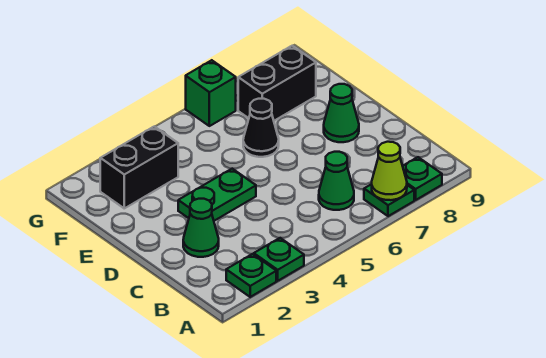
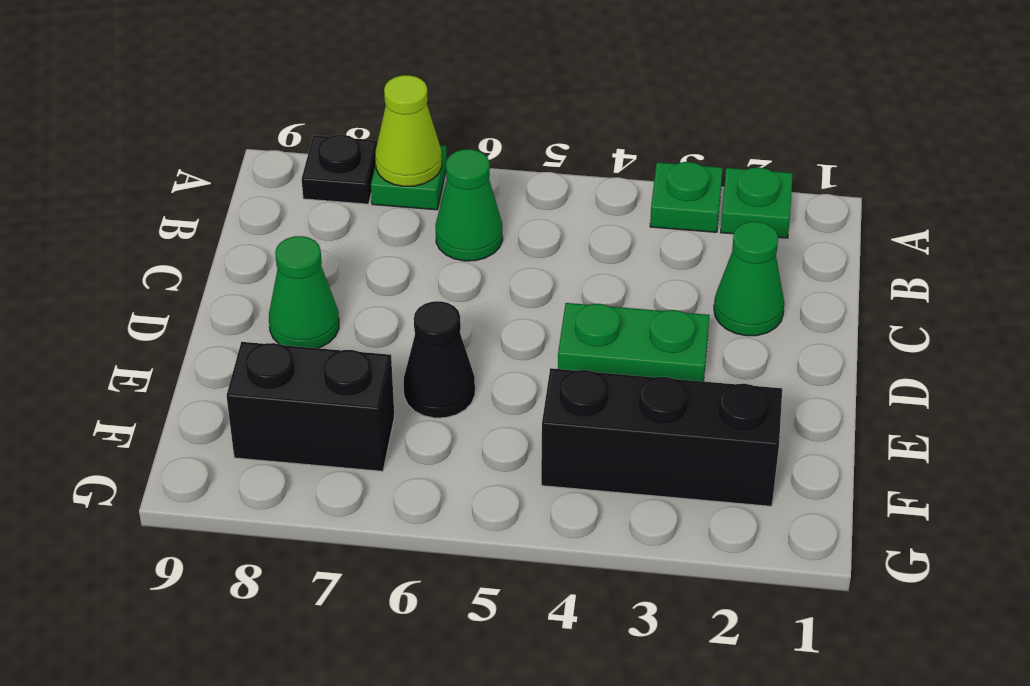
green plate A8 level 1 -> black plate A8 level 1
black brick F2:F3 level 1 -> black brick F2:F4 level 1
green brick G6 level 1 -> none

